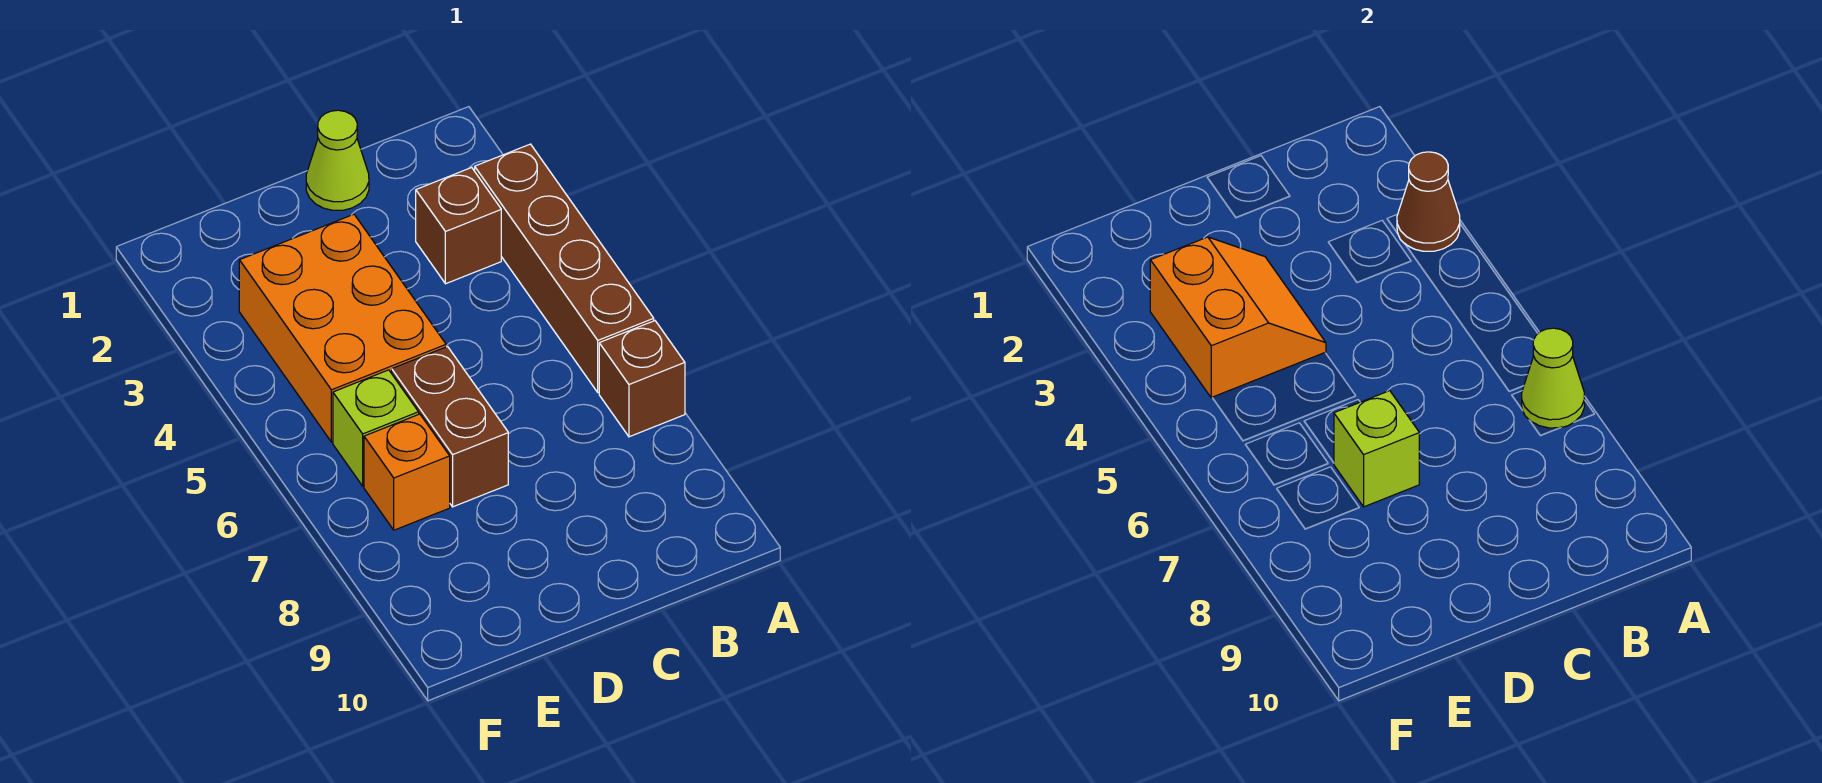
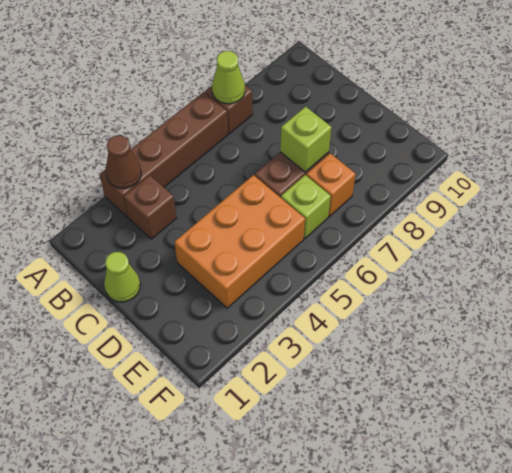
orange slope D3:E4 level 2 top E -> none

